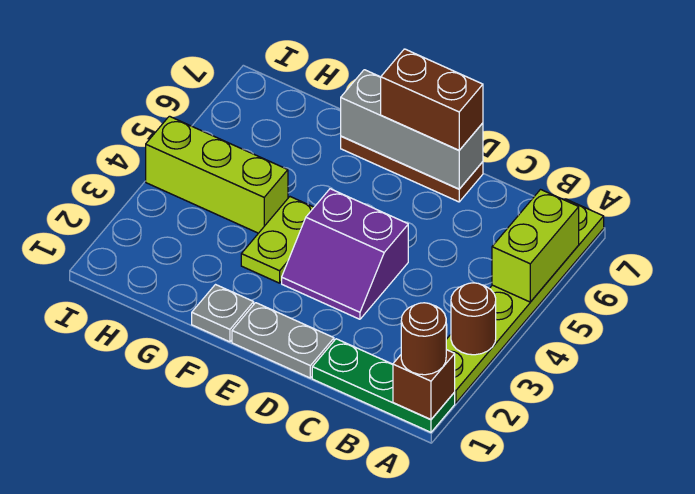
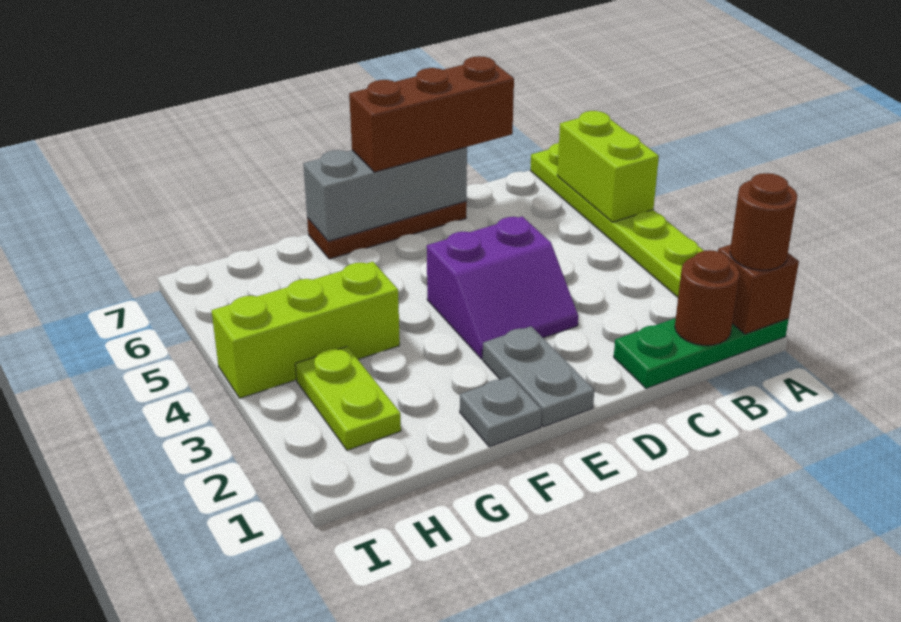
brown round brick A3 level 2 -> brown round brick B1 level 2
grey plate D1:E1 level 1 -> grey plate E1:E2 level 1
brown brick D7:E7 level 3 -> brown brick C7:E7 level 3
lime plate F3:F4 level 1 -> lime plate H2:H3 level 1

